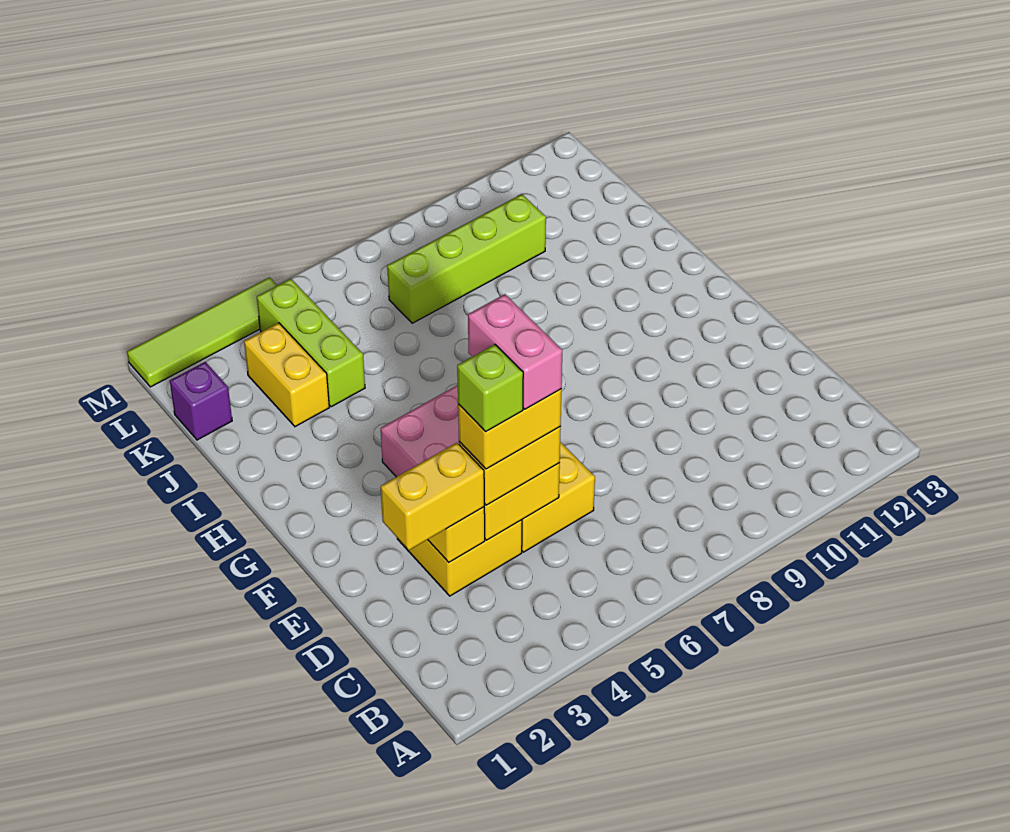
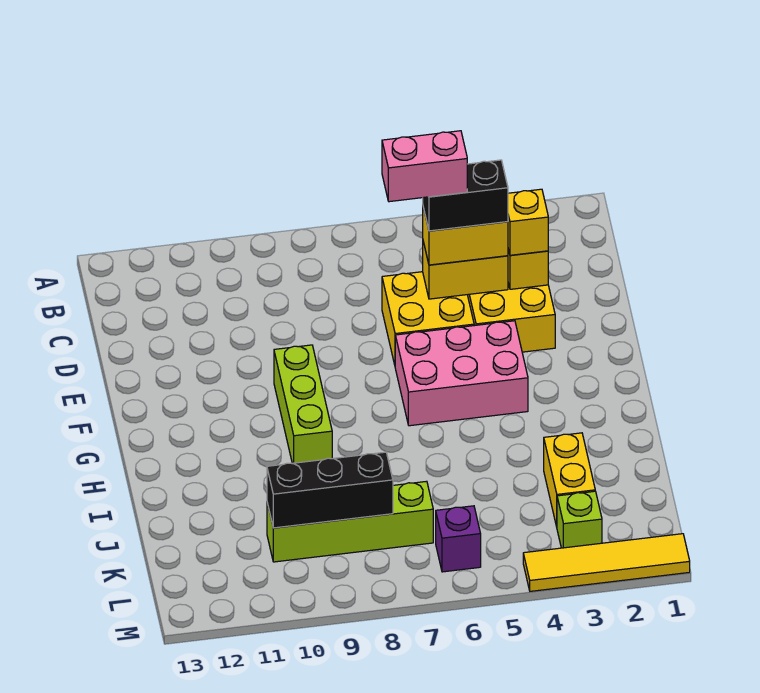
yellow brick D2:D3 level 3 -> yellow brick D3 level 3
yellow brick D4:D5 level 4 -> black brick D4:D5 level 4
lime brick D4 level 5 -> lime brick L3 level 1
pink brick D5:E5 level 5 -> pink brick D5:D6 level 5
lime brick J4:L4 level 1 -> lime brick F9:H9 level 1
purple brick K1 level 1 -> purple brick L6 level 1
none -> black brick K8:K10 level 2
lime tile M1:M4 level 1 -> yellow tile M1:M4 level 1

